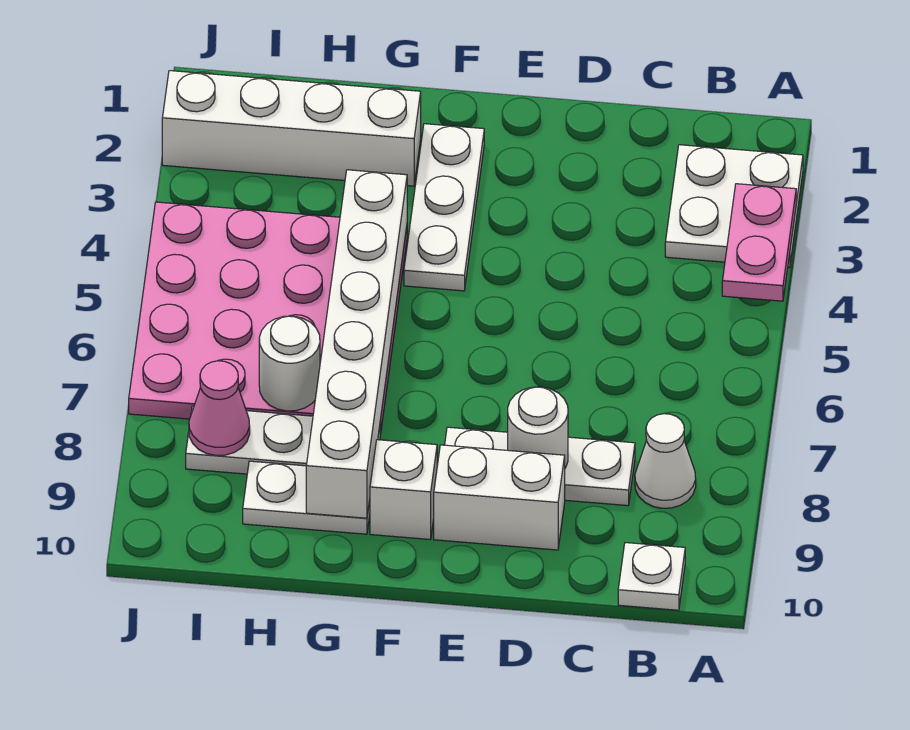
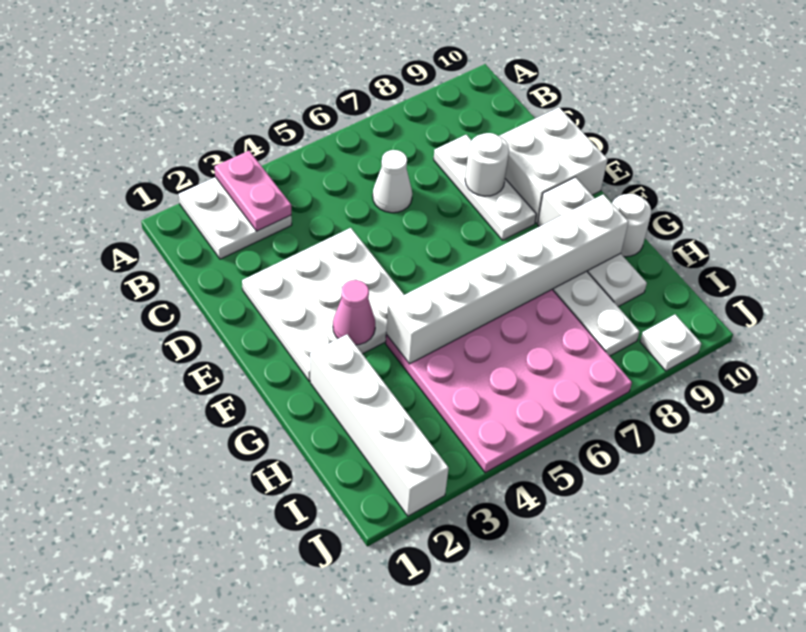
pink plate A3:A4 level 2 -> pink plate A3:B3 level 2
white cone B8 level 1 -> white cone C6 level 1
white plate B10 level 1 -> white plate J9 level 1
white brick D9:E9 level 1 -> white brick D9:E10 level 1
white plate F2:F4 level 1 -> white plate D2:F4 level 1
white round brick H7 level 2 -> white round brick G10 level 1
pink cone I8 level 2 -> pink cone F3 level 2

